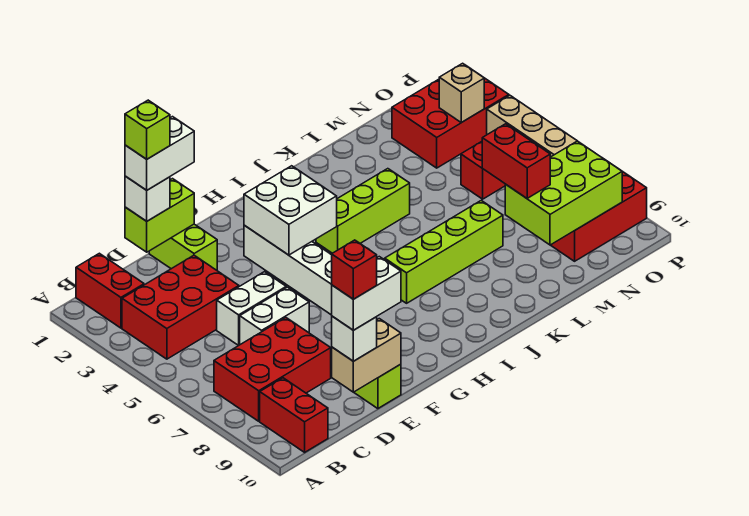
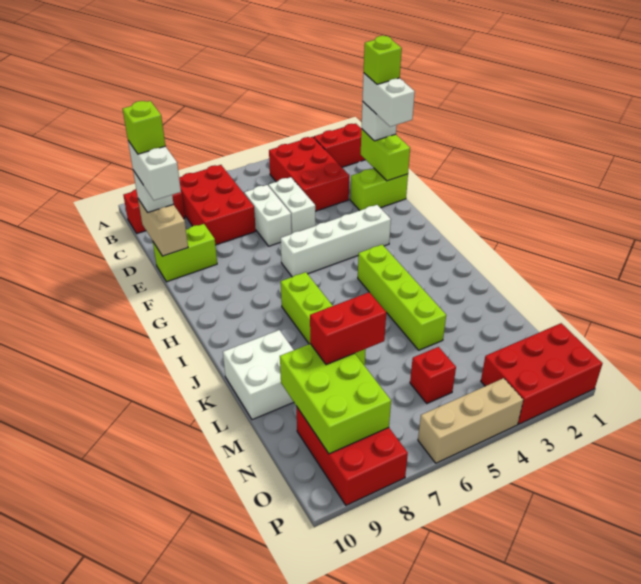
red brick D10 level 5 -> lime brick D10 level 5
white brick G3:H4 level 2 -> white brick K9:L10 level 1
lime brick I4:K4 level 1 -> lime brick I4:L4 level 1
red brick N2:P3 level 1 -> red brick O1:P3 level 1
tan brick O3 level 2 -> none

